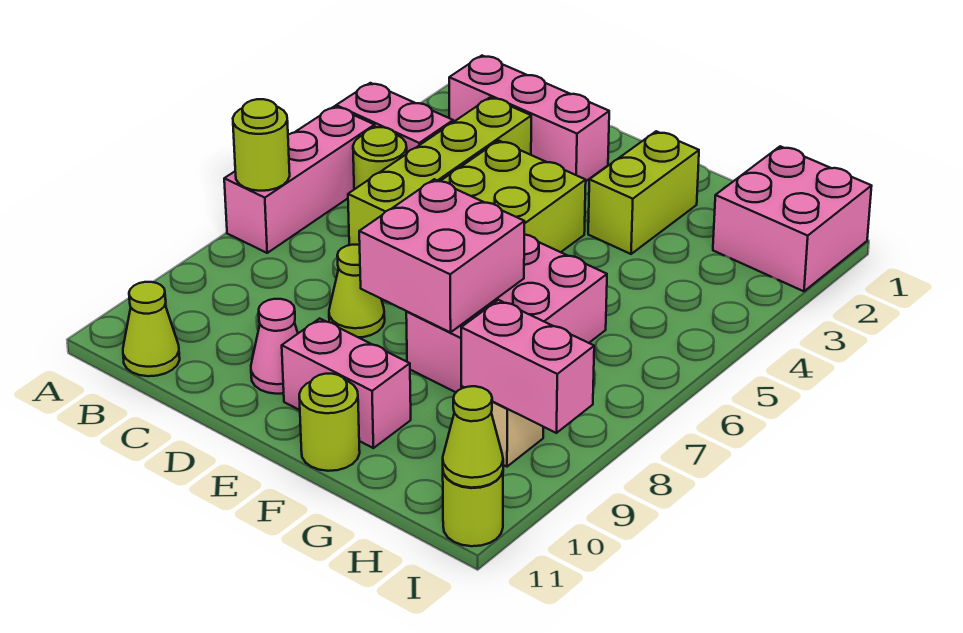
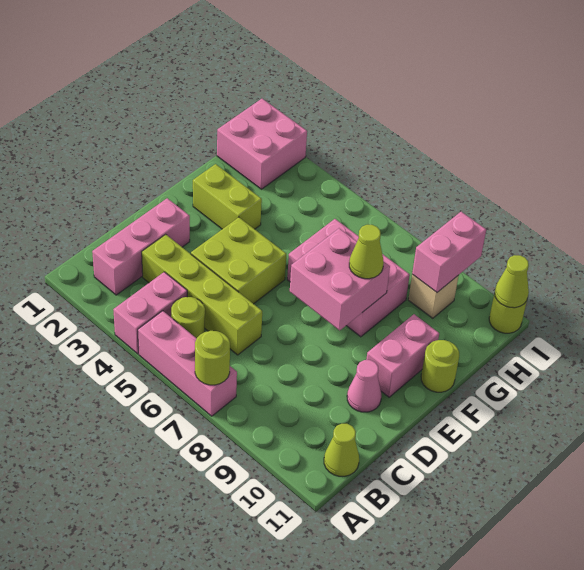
lime cone D8 level 1 -> lime cone F8 level 3

